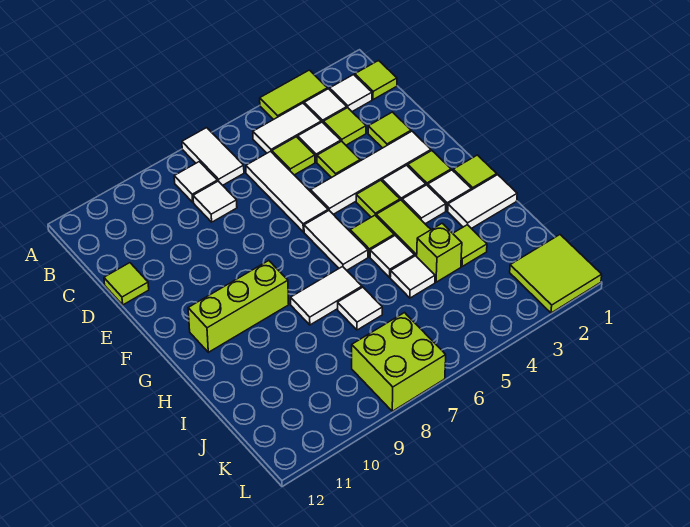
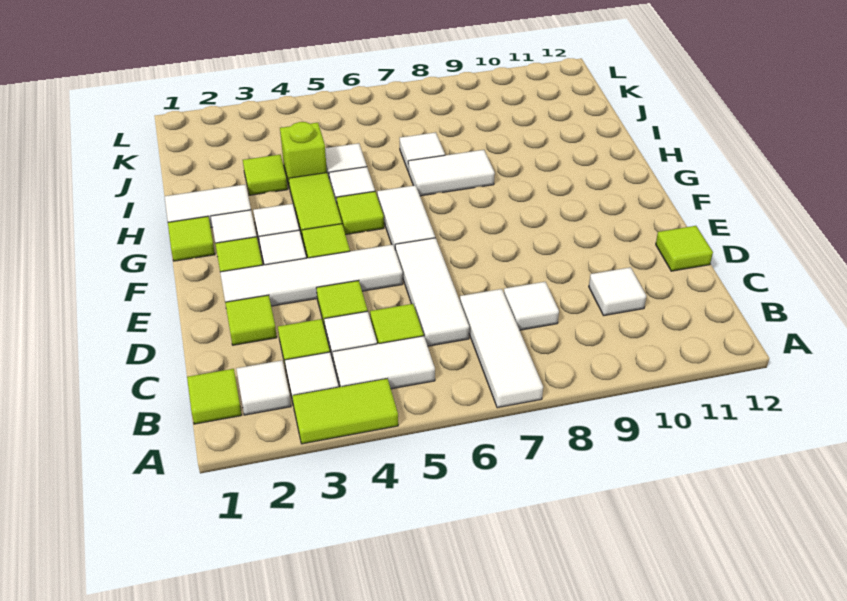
white tile A7:B7 level 1 -> white tile A7:C7 level 1
white tile B8 level 1 -> white tile C10 level 1
lime brick G9:G11 level 1 -> none
lime tile K1:L2 level 1 -> none
lime brick K7:L8 level 1 -> none

